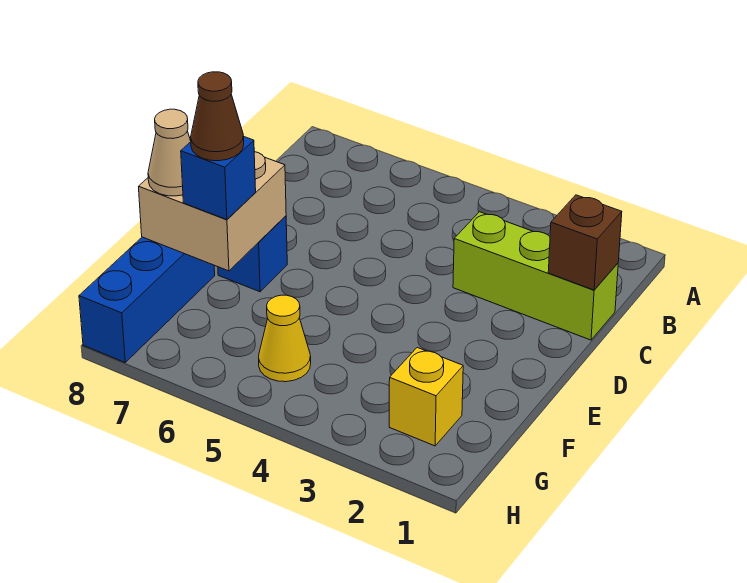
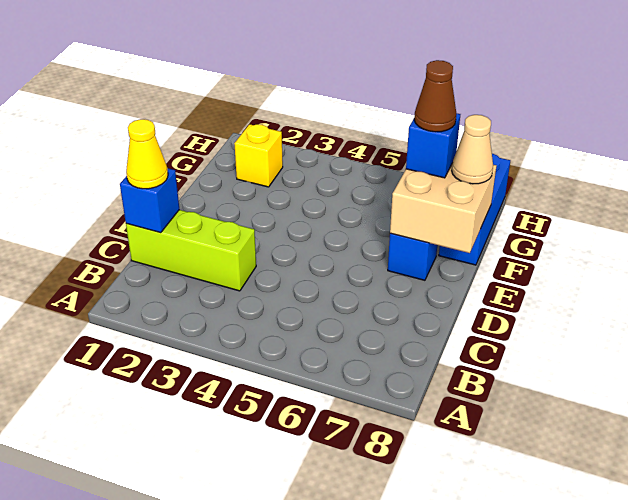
brown brick C1 level 2 -> blue brick C1 level 2
yellow cone G5 level 1 -> yellow cone C1 level 3

